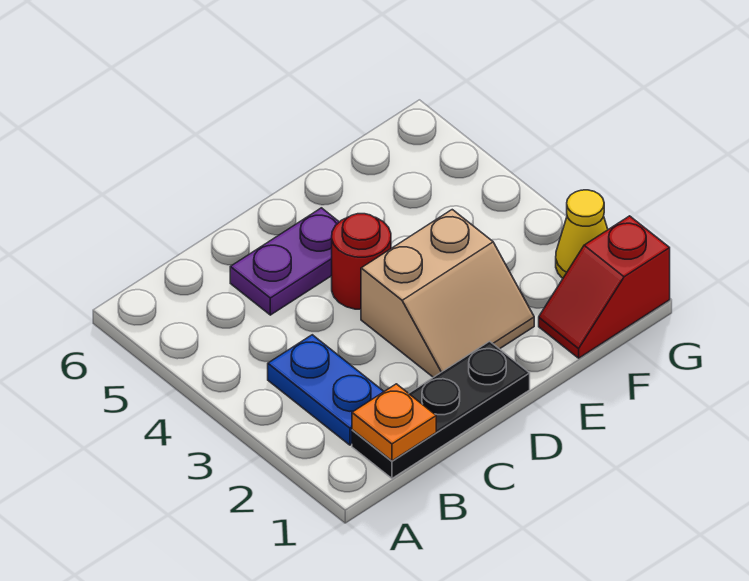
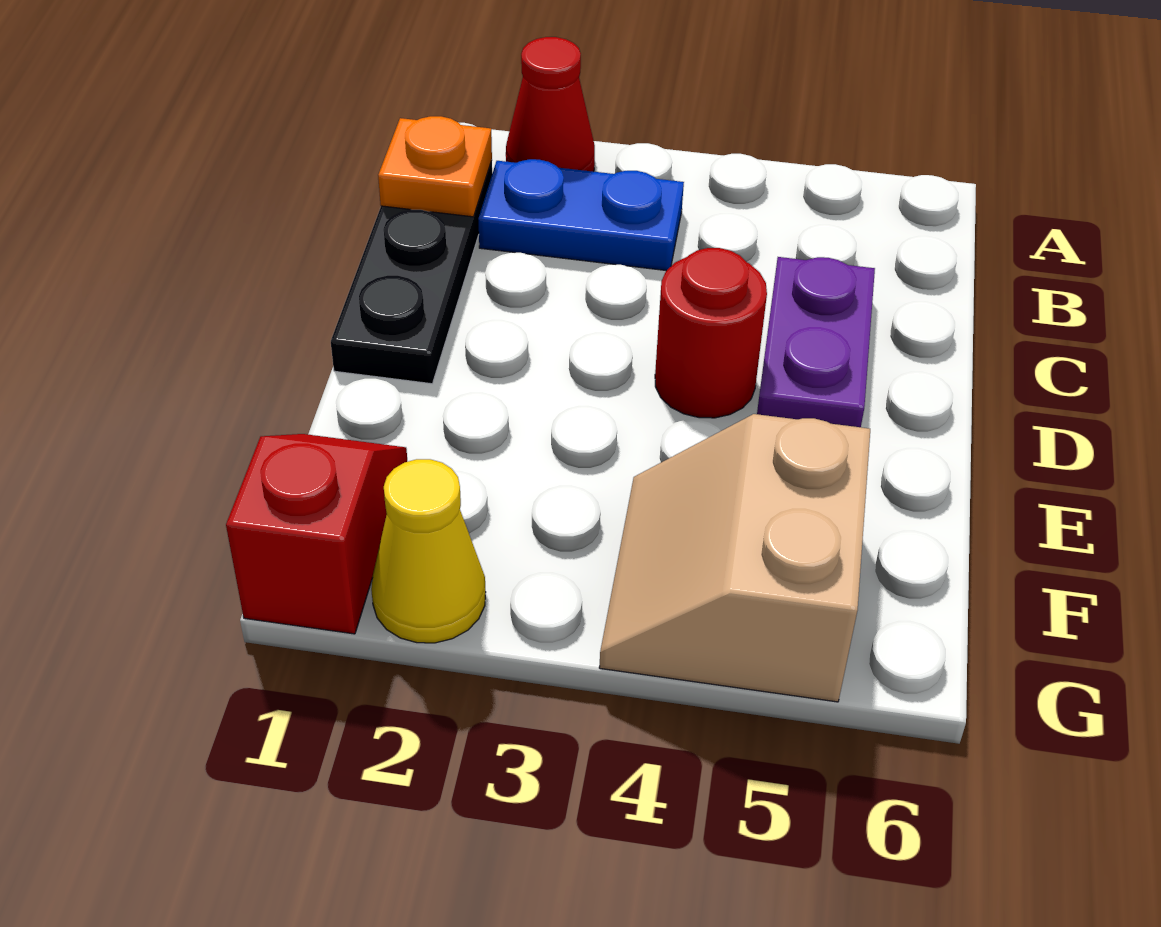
none -> red cone A2 level 1
tan slope D2:E3 level 1 top 3 -> tan slope F4:G5 level 1 top 5

